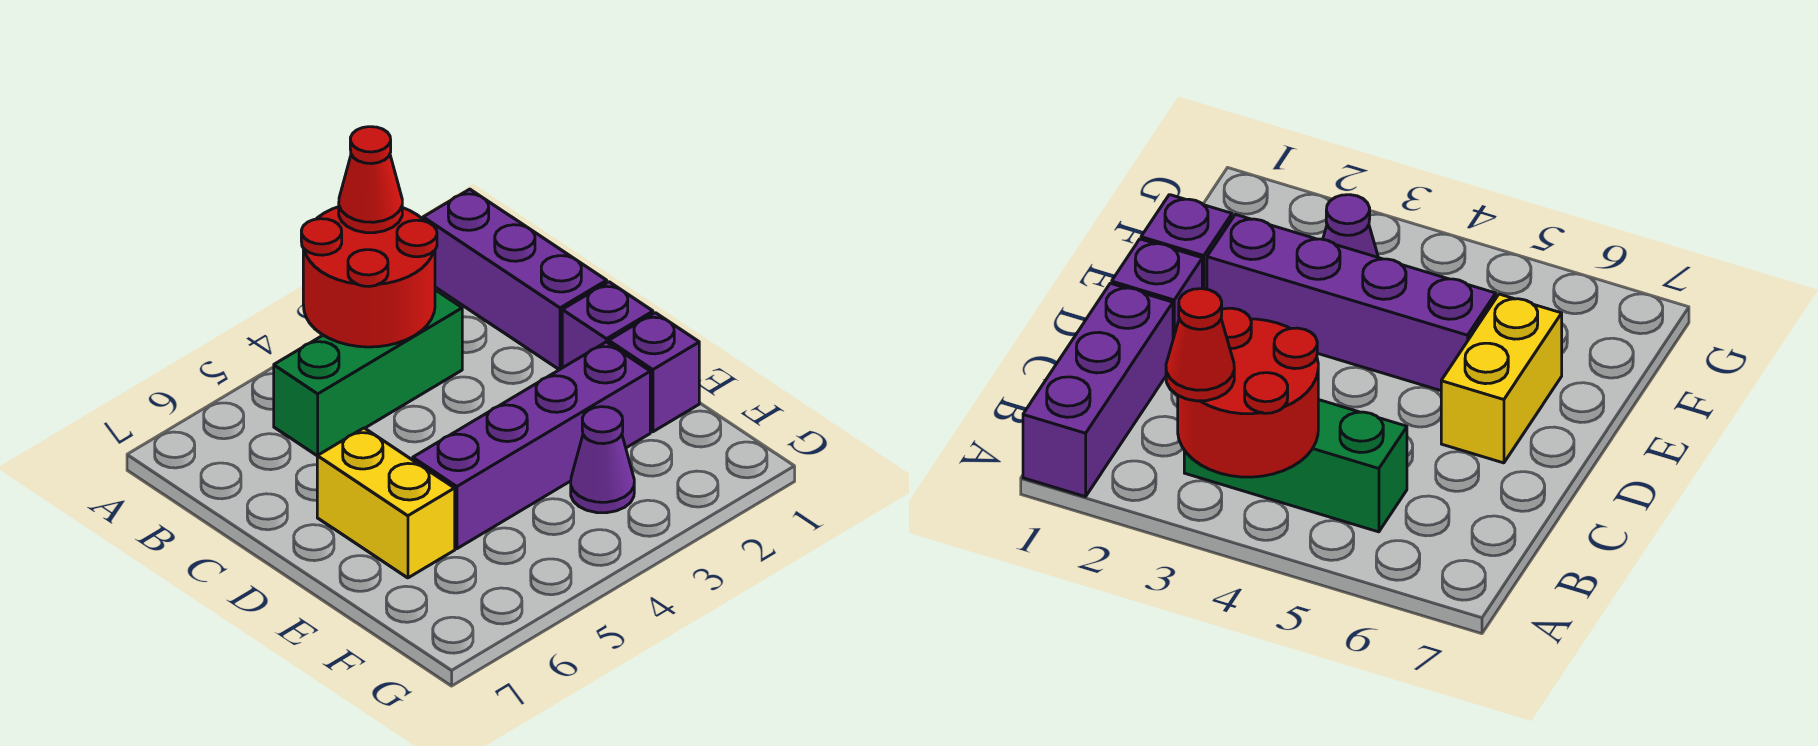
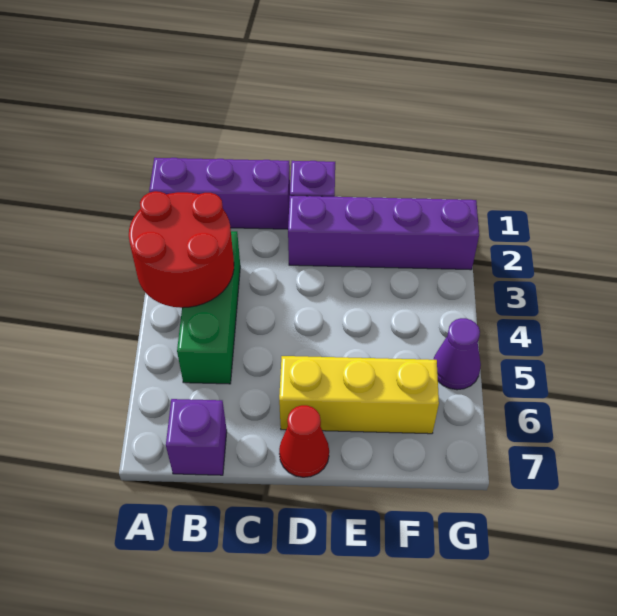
red cone A3 level 3 -> red cone D7 level 1
yellow brick D6:E6 level 1 -> yellow brick D6:F6 level 1
purple brick E1 level 1 -> purple brick B7 level 1
purple brick E2:E5 level 1 -> purple brick D2:G2 level 1
purple cone F3 level 1 -> purple cone G5 level 1

